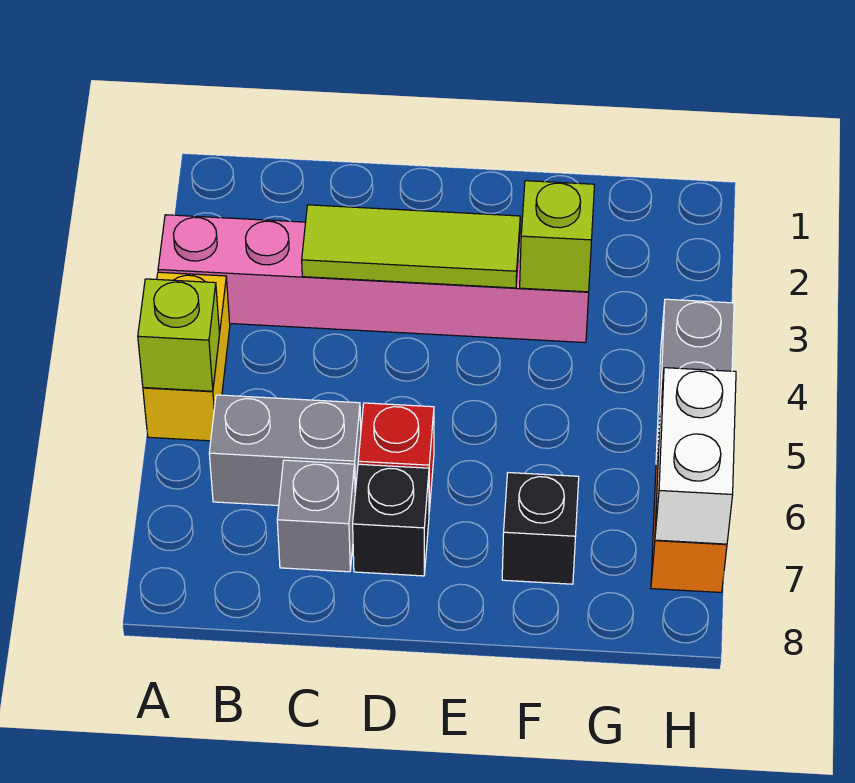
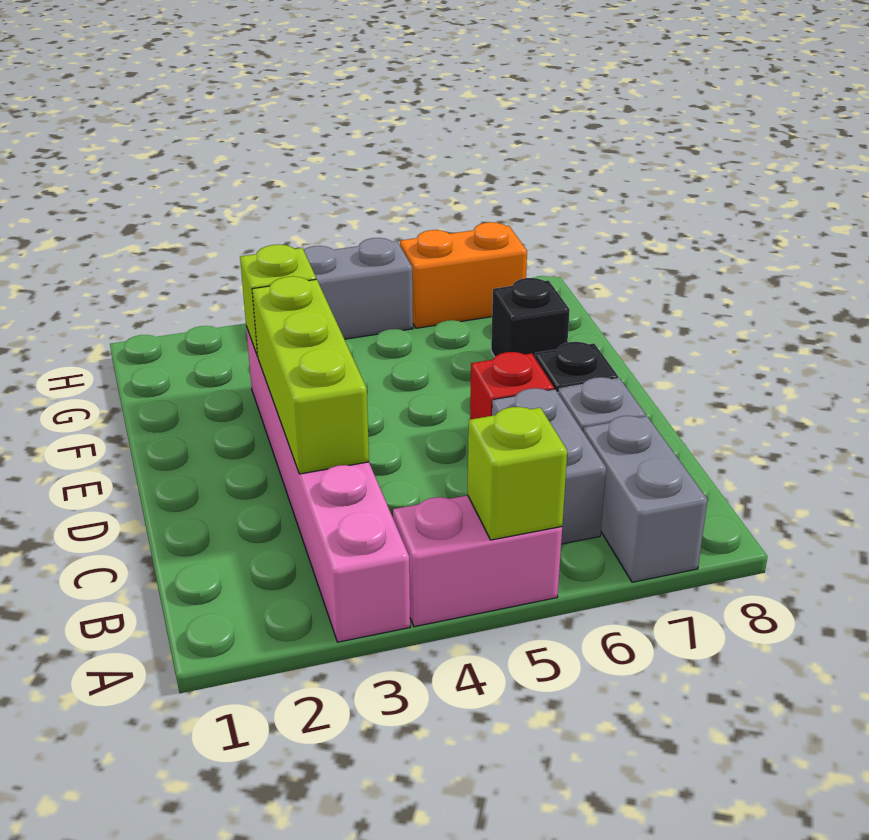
yellow brick A4:A5 level 1 -> pink brick A4:A5 level 1
none -> grey brick A7:B7 level 1
lime tile C3:E3 level 2 -> lime brick C3:E3 level 2
white brick H6:H7 level 2 -> none

